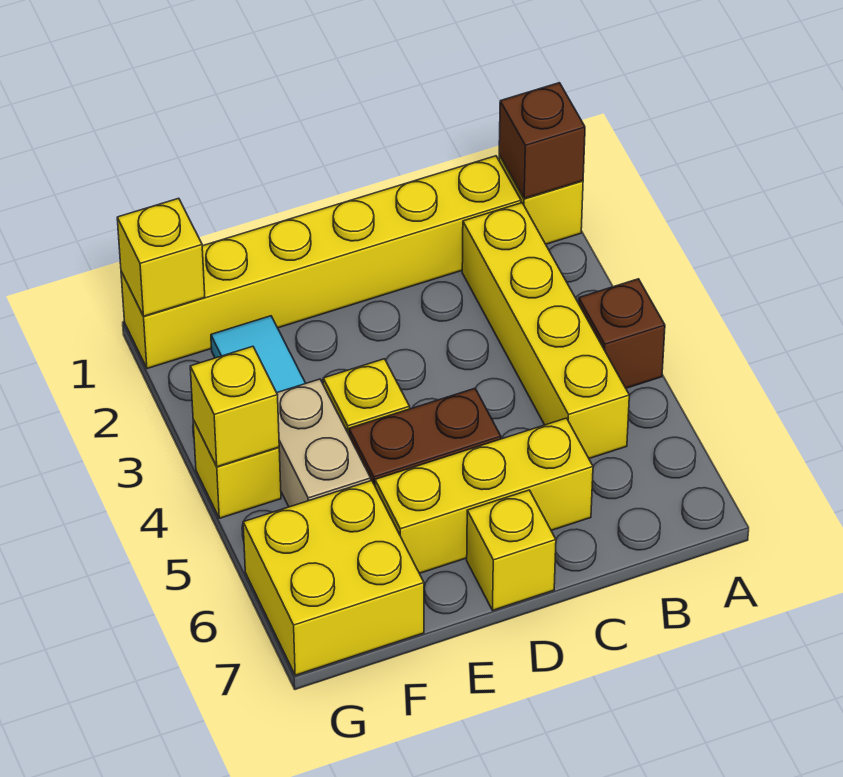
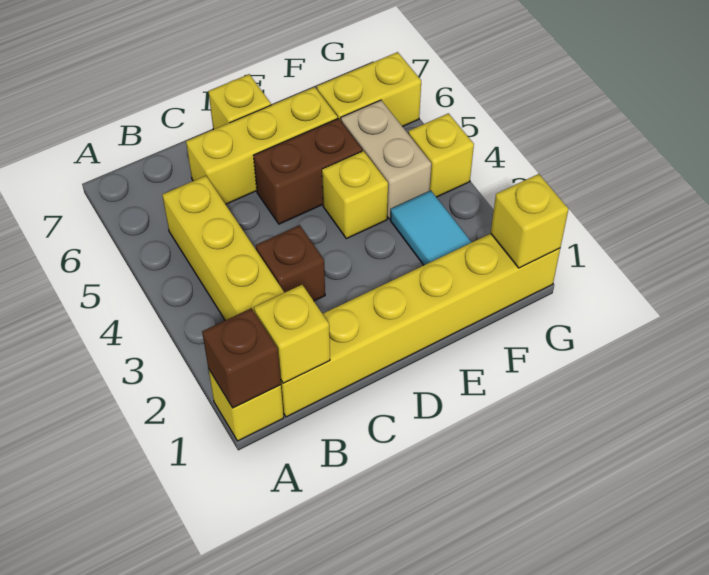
brown brick A4 level 1 -> brown brick C3 level 1
yellow brick F6:G7 level 1 -> yellow brick F6:G6 level 1
yellow brick G4 level 2 -> yellow brick B1 level 2

